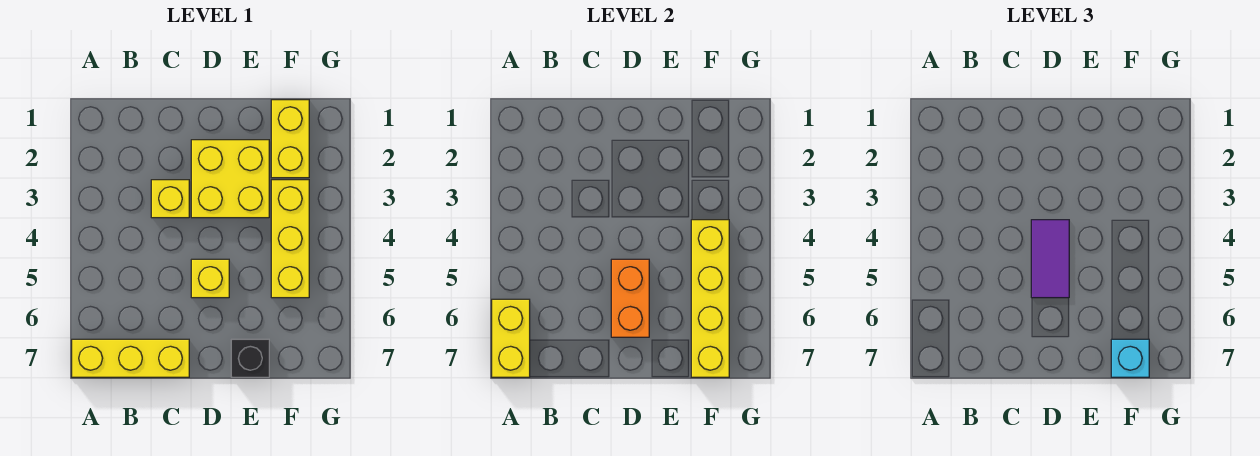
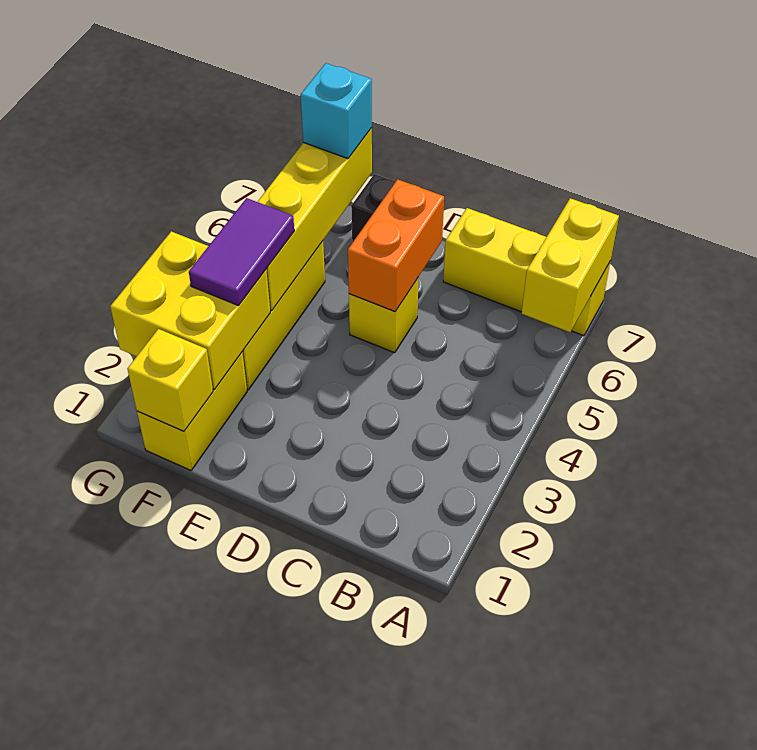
yellow brick C3 level 1 -> yellow brick F1 level 2
yellow brick D2:E3 level 1 -> yellow brick F2:G3 level 2
purple tile D4:D5 level 3 -> purple tile F3:F4 level 3

